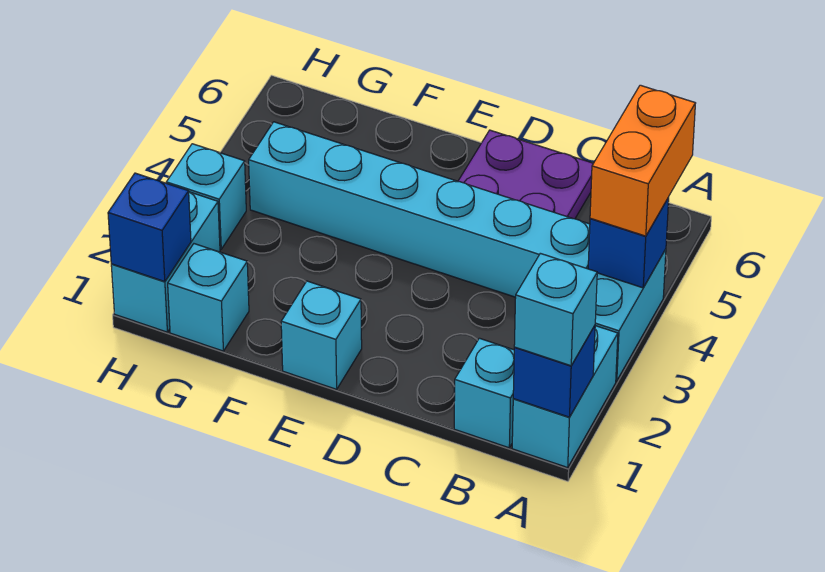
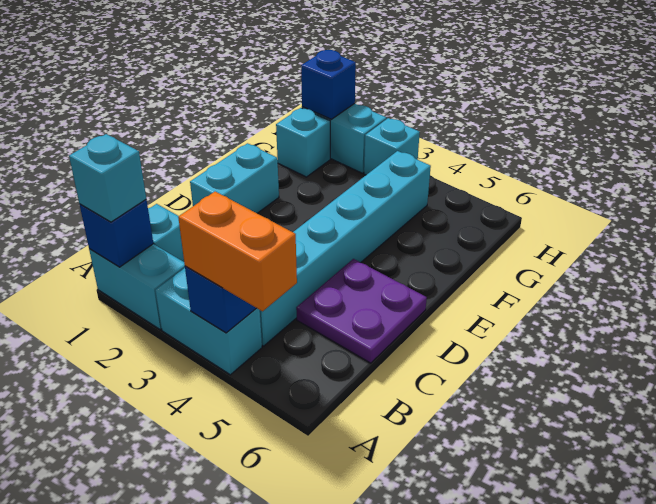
cyan brick E1 level 1 -> cyan brick D1:E1 level 1

